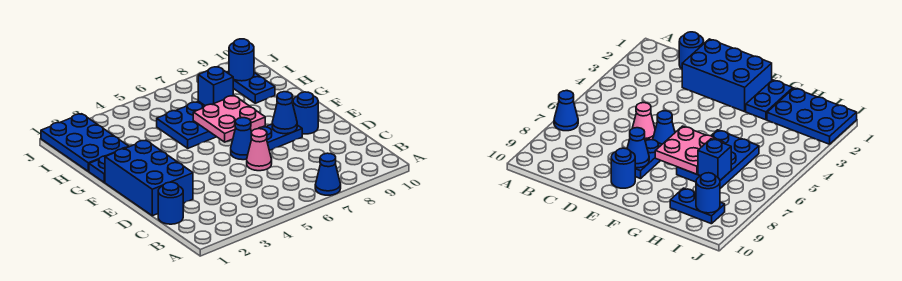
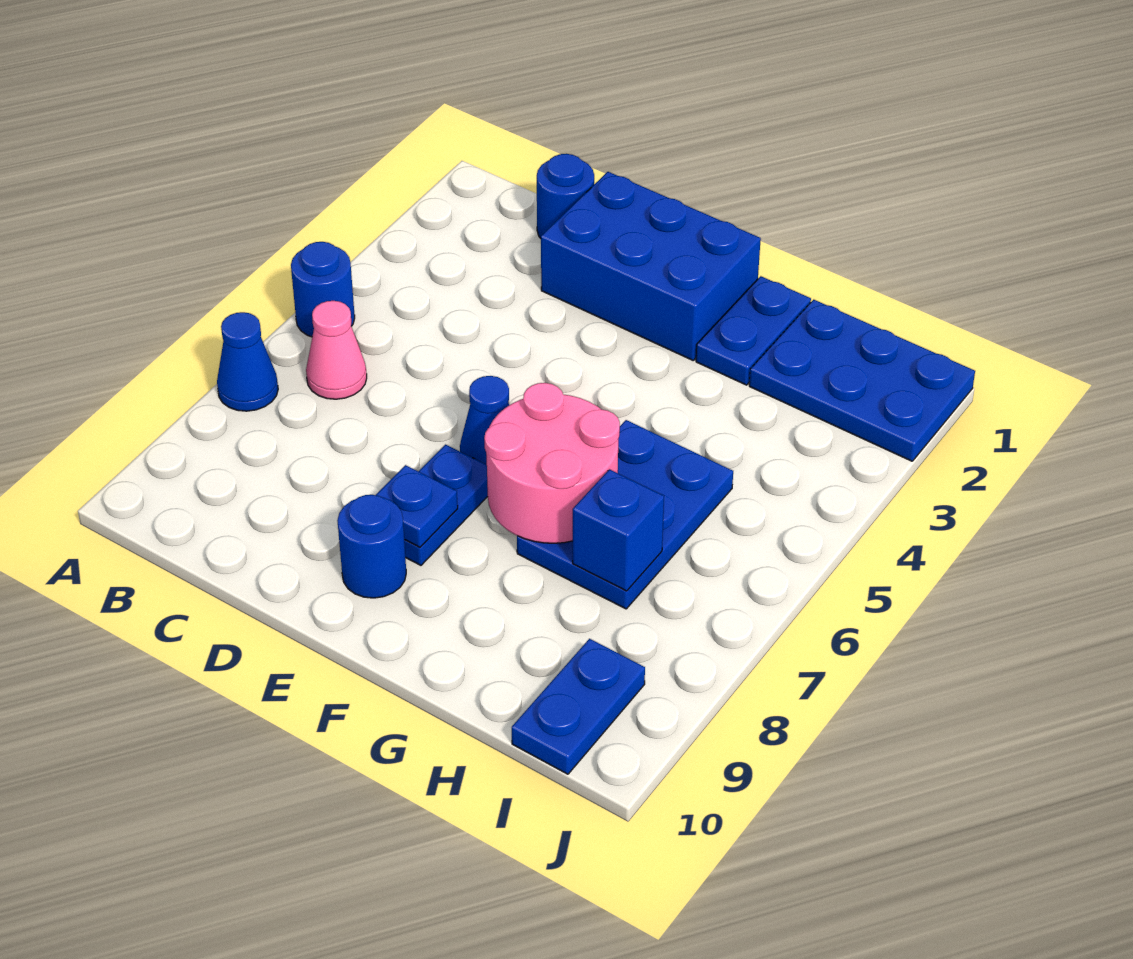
pink cone D6 level 1 -> pink cone B6 level 1
blue cone E8 level 2 -> blue plate E8 level 2
pink plate F6:G7 level 2 -> pink round brick F6:G7 level 2
blue plate H9:I9 level 1 -> blue plate I9:I10 level 1
blue round brick I9 level 2 -> blue round brick A5 level 1

